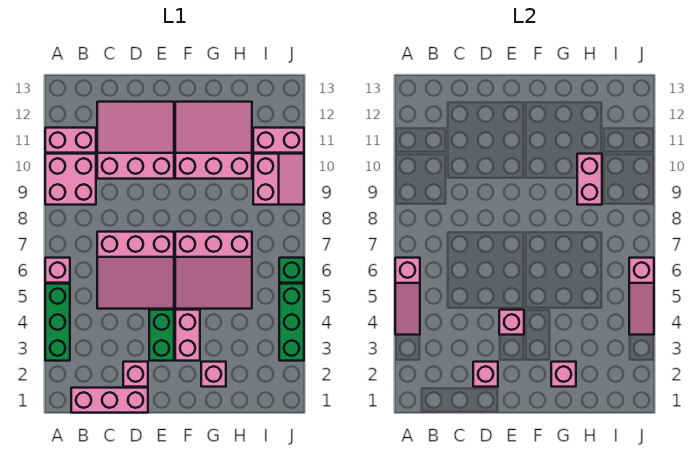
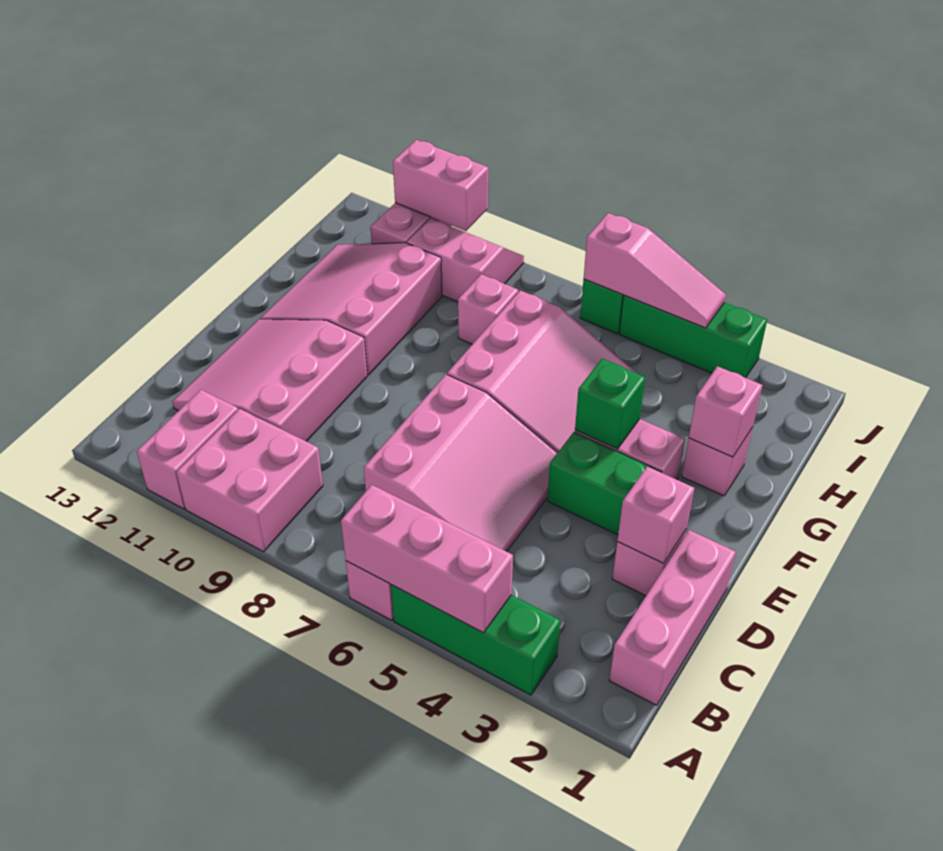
pink slope A4:A6 level 2 top 6 -> pink brick A4:A6 level 2
pink brick E4 level 2 -> pink brick H8 level 1
none -> green brick F4 level 2
pink brick H9:H10 level 2 -> pink brick J10:J11 level 2

